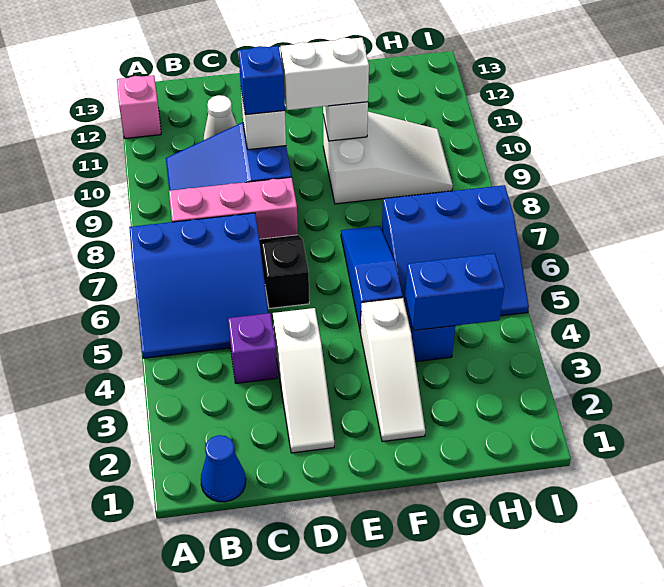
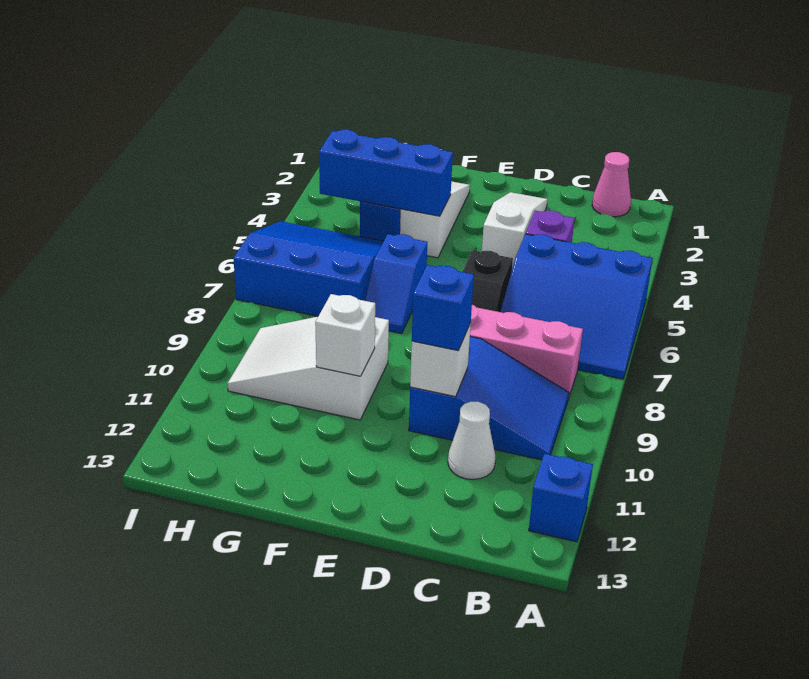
blue slope A5:C7 level 1 top 7 -> blue slope A5:C7 level 1 top 5
pink brick A12 level 1 -> blue brick A12 level 1
blue cone B1 level 1 -> pink cone B1 level 1
white brick E10:F10 level 3 -> none
blue slope F5:F7 level 1 top 5 -> blue slope F6:F7 level 1 top 6
blue brick G4:H4 level 2 -> blue brick F4:H4 level 2

